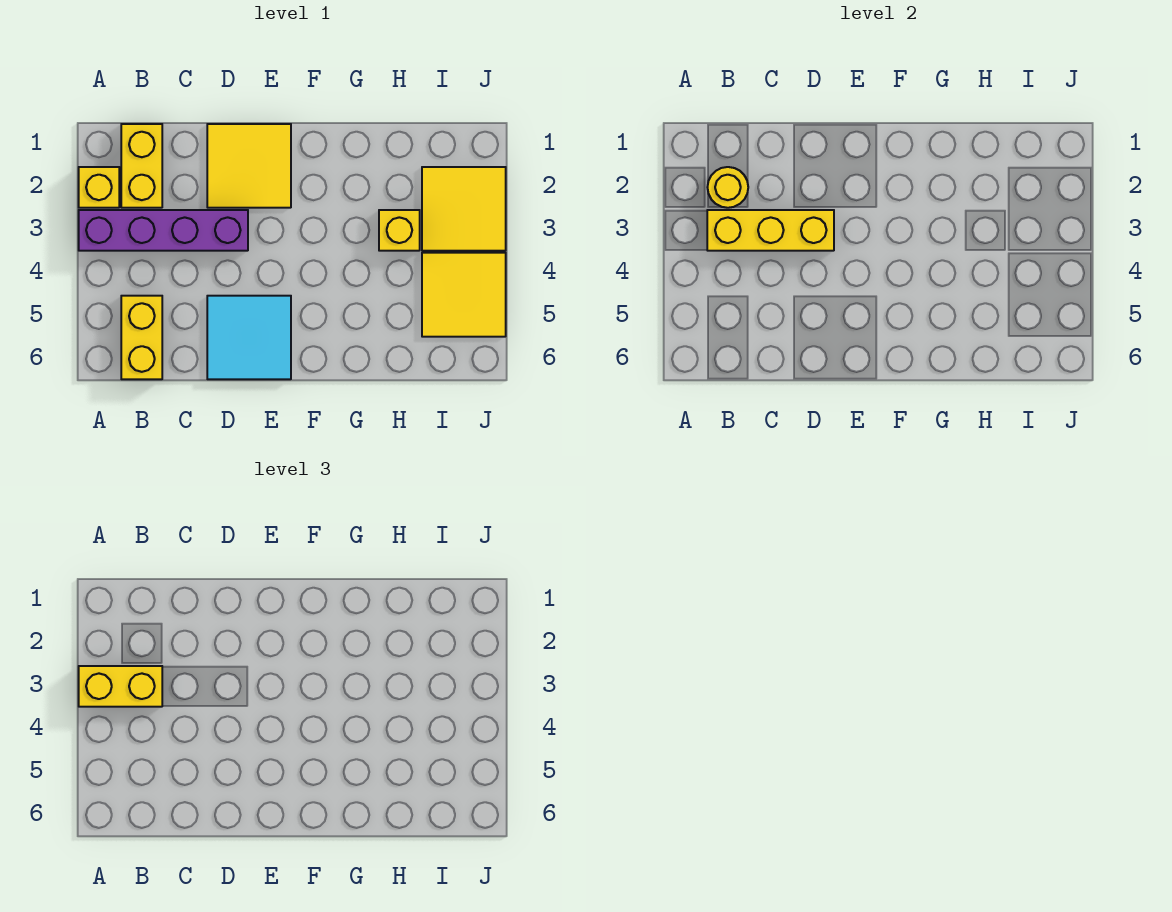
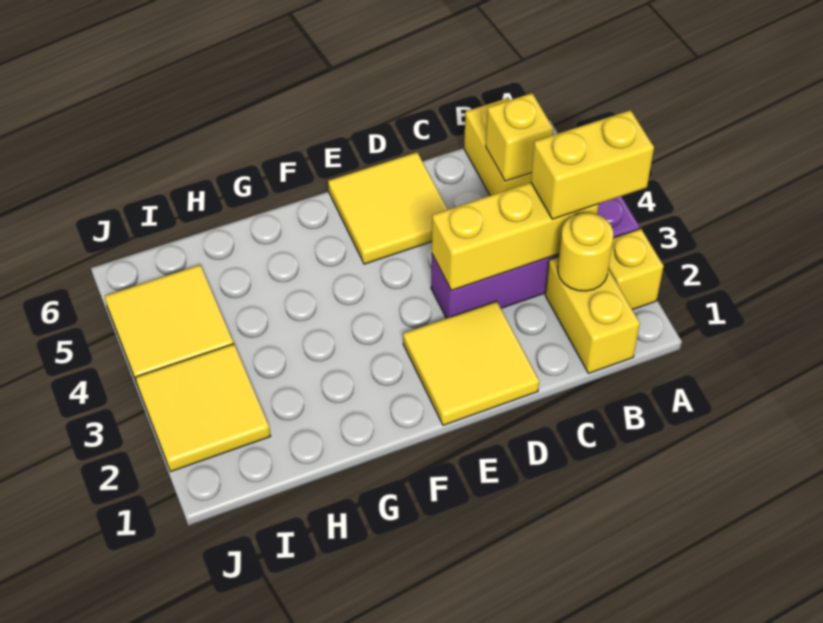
cyan tile D5:E6 level 1 -> yellow tile D5:E6 level 1
yellow brick H3 level 1 -> yellow brick B5 level 2

